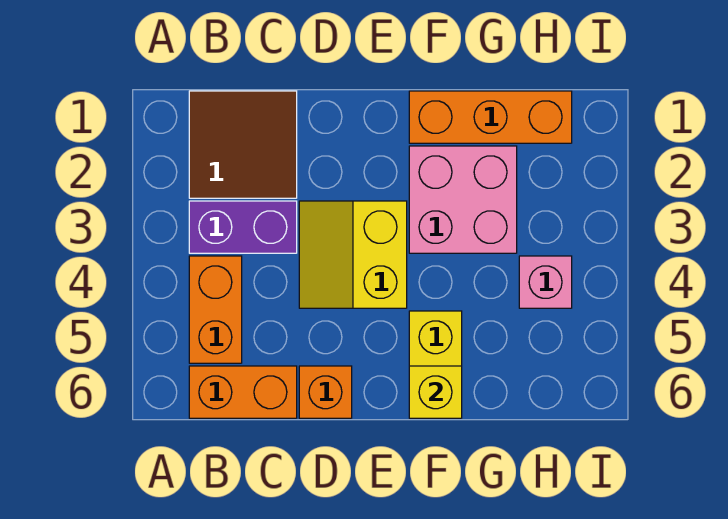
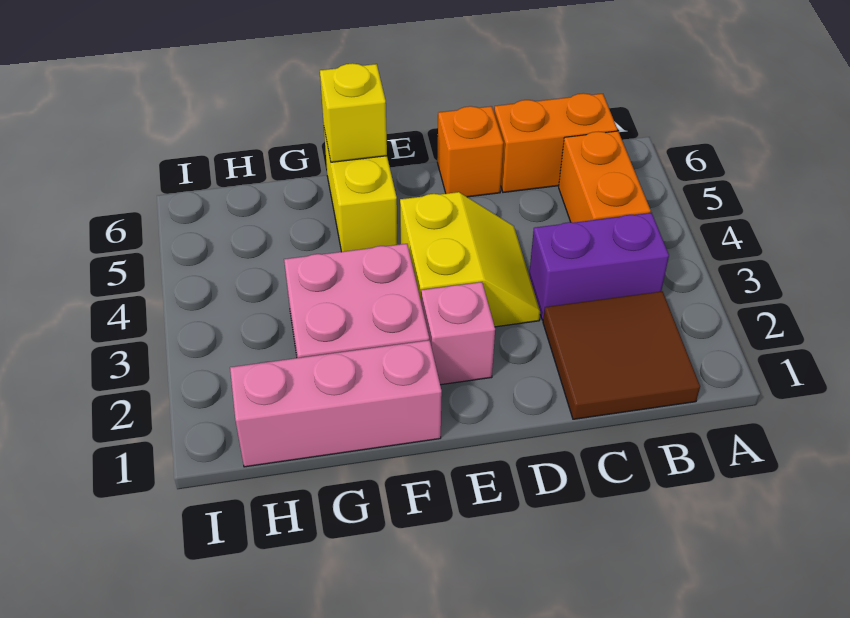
orange brick F1:H1 level 1 -> pink brick F1:H1 level 1
pink brick H4 level 1 -> pink brick E2 level 1

